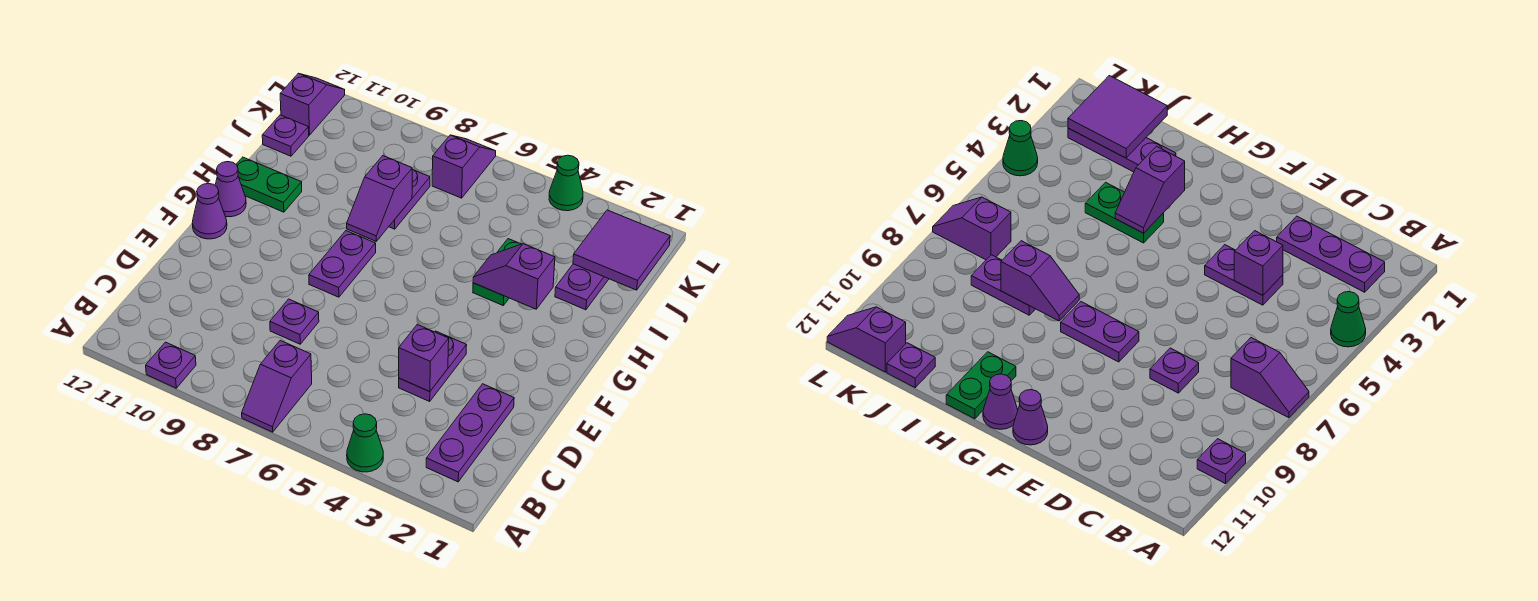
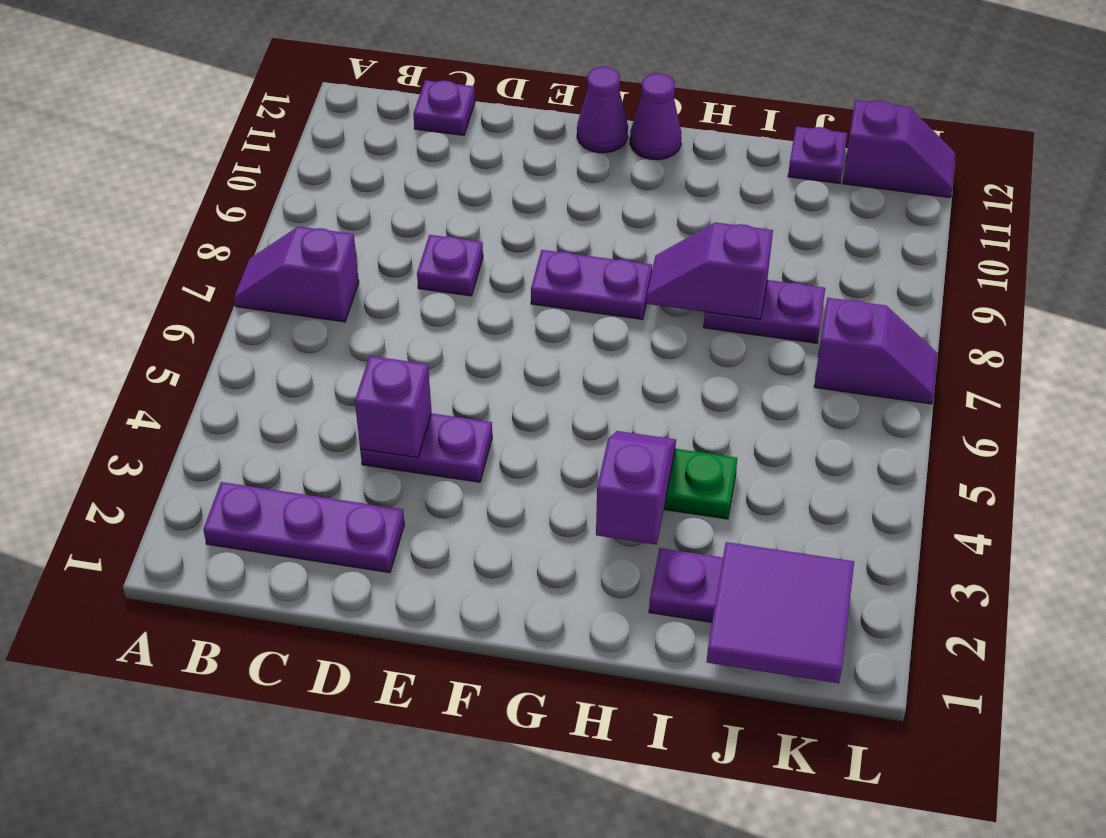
green cone A4 level 1 -> none
purple plate A10 level 1 -> purple plate C12 level 1
green plate H11:H12 level 1 -> none
green cone L4 level 1 -> none

